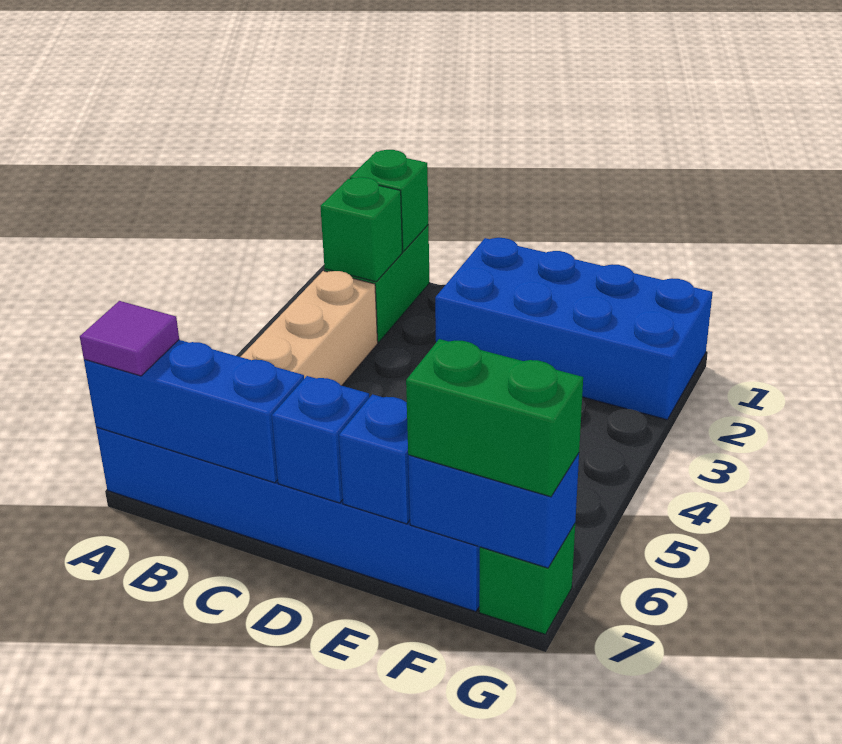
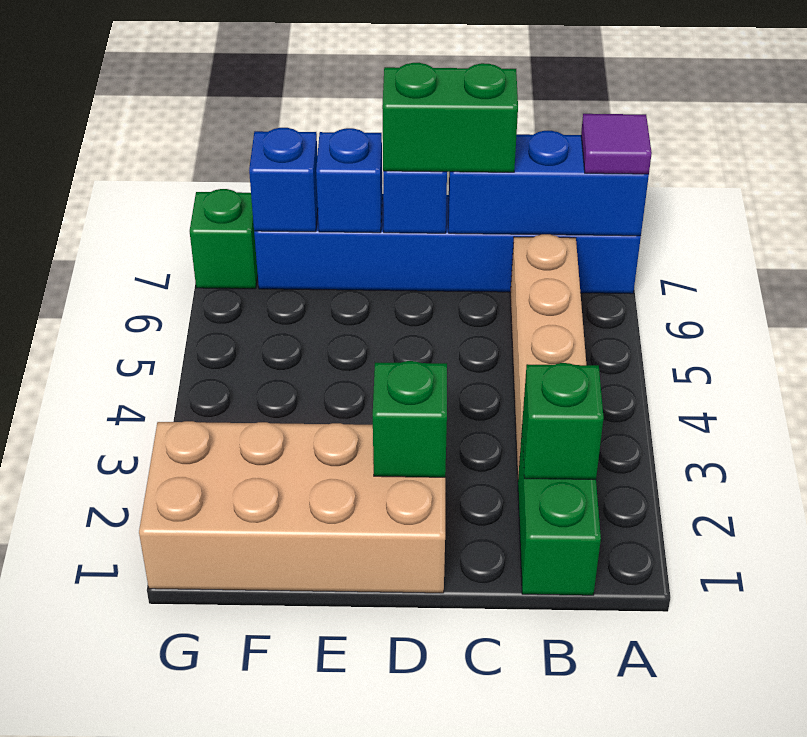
green brick B1 level 2 -> green brick D2 level 2
blue brick D1:G2 level 1 -> tan brick D1:G2 level 1
blue brick F7:G7 level 2 -> blue brick F7 level 2
green brick F7:G7 level 3 -> green brick C7:D7 level 3

